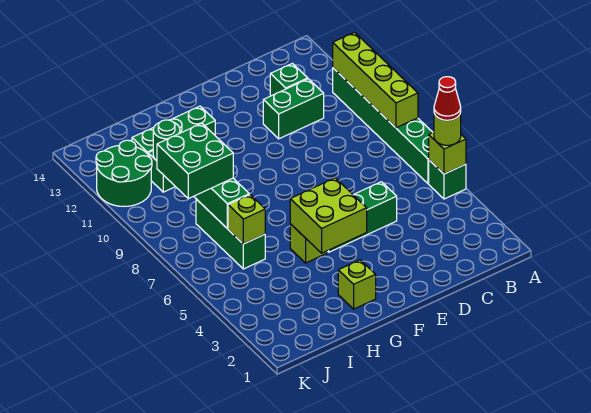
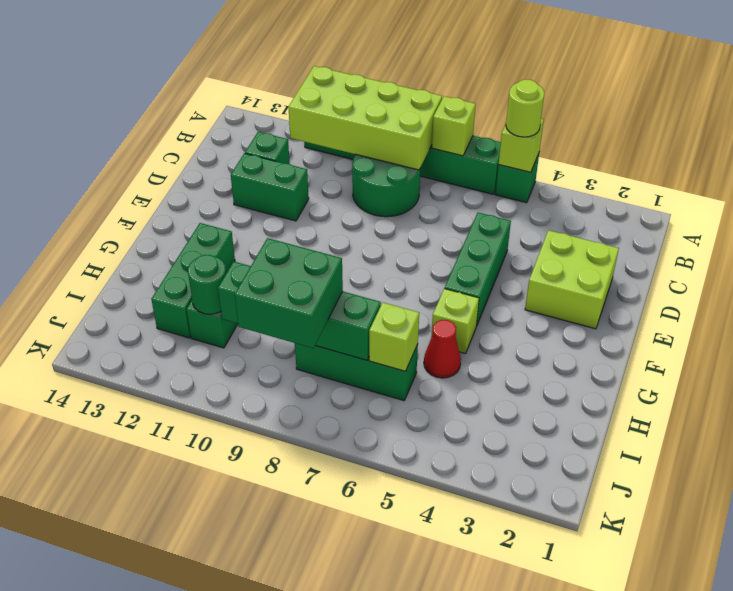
red cone A5 level 4 -> red cone H5 level 1
lime brick A8:A11 level 2 -> lime brick A8:B11 level 2
green brick C11:D11 level 1 -> green brick D11:D12 level 1
lime brick F4:G5 level 2 -> lime brick D2:E3 level 1
lime brick G2 level 1 -> lime brick A7 level 2
green round brick J11:K12 level 1 -> green round brick B8:C9 level 1

